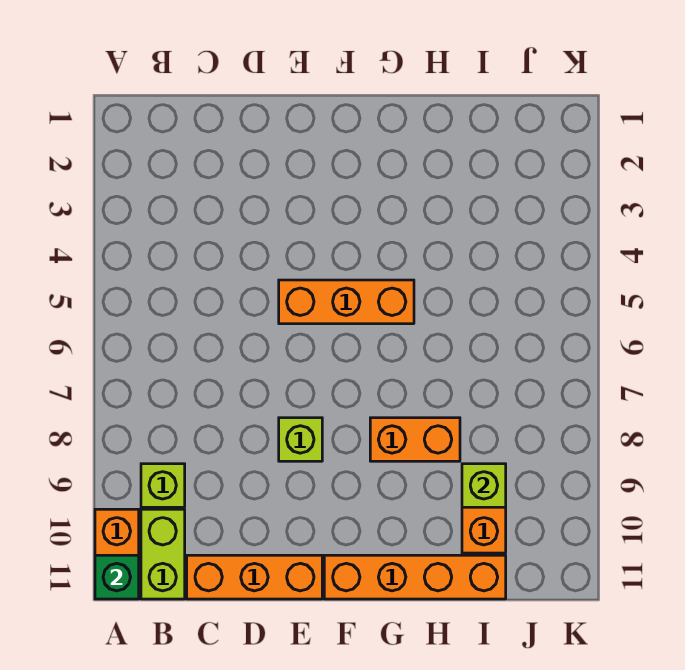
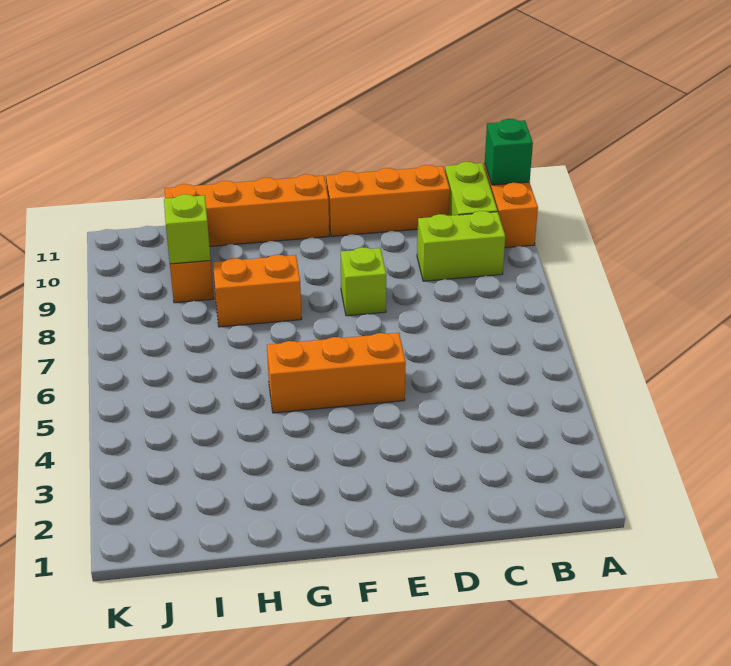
lime brick B9 level 1 -> lime brick B9:C9 level 1

